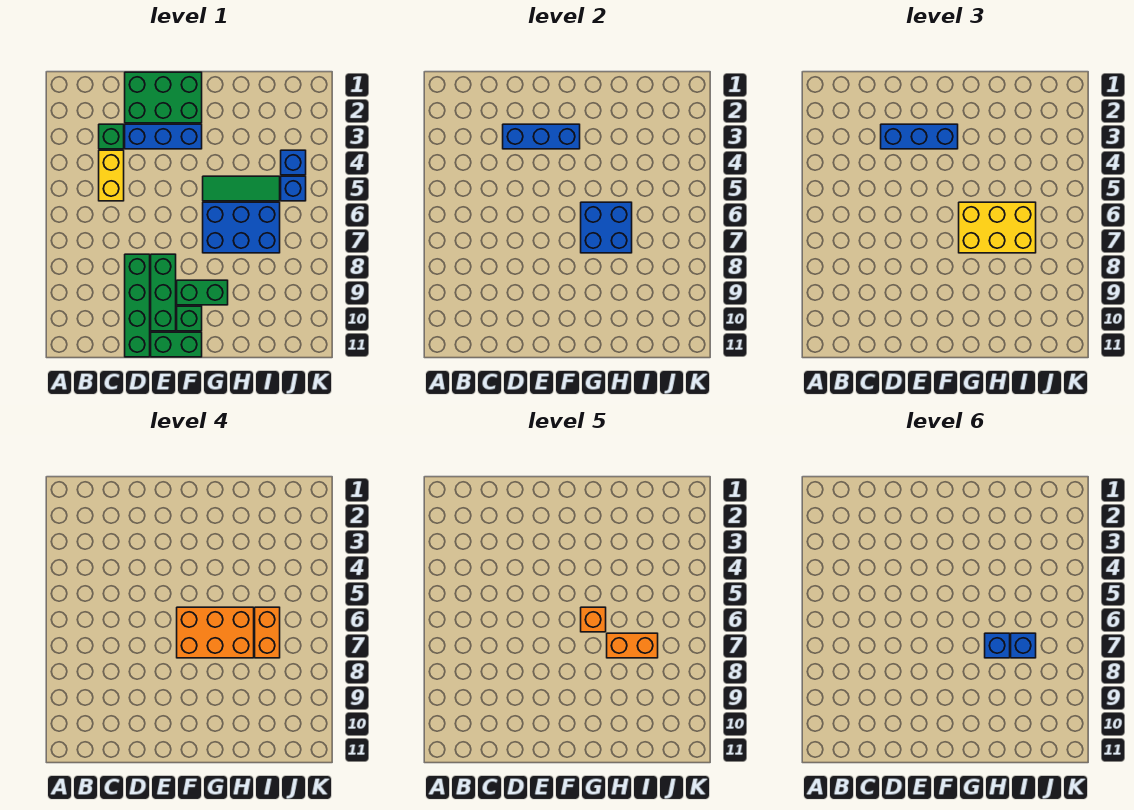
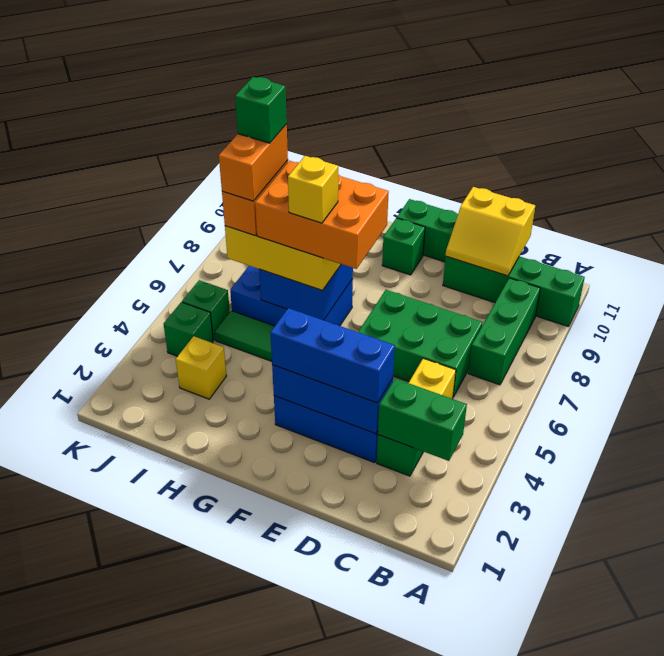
none -> yellow slope C10:D11 level 2 top 11
green brick D1:F2 level 1 -> green brick C6:E7 level 1
green brick D8:D11 level 1 -> green brick A10:D10 level 1
green brick E8:E10 level 1 -> green brick B7:B9 level 1
green brick F9:G9 level 1 -> green brick B3:C3 level 2
orange brick G6 level 5 -> yellow brick G6 level 5
orange brick H7:I7 level 5 -> orange brick I6:I7 level 5
blue brick H7 level 6 -> none
none -> yellow brick I3 level 1
blue brick I7 level 6 -> green brick I7 level 6
blue brick J4 level 1 -> green brick J4 level 1
blue brick J5 level 1 -> green brick J5 level 1

